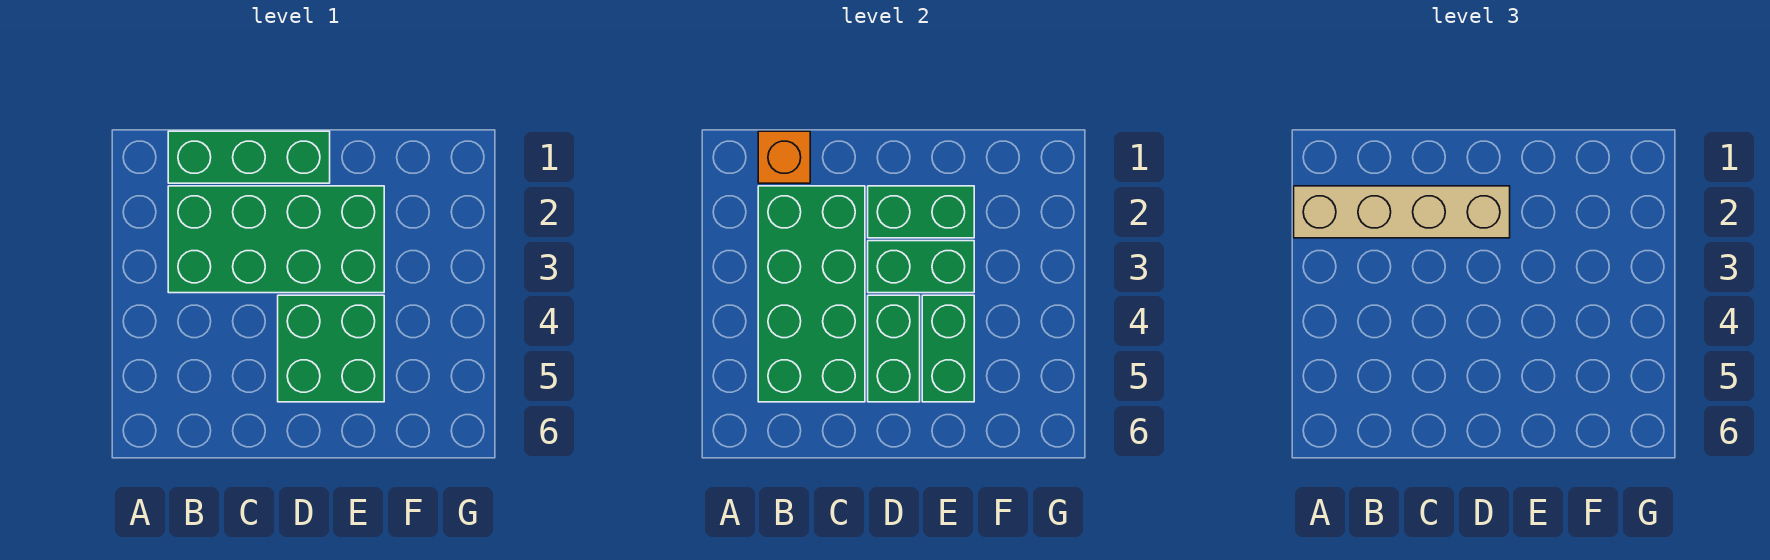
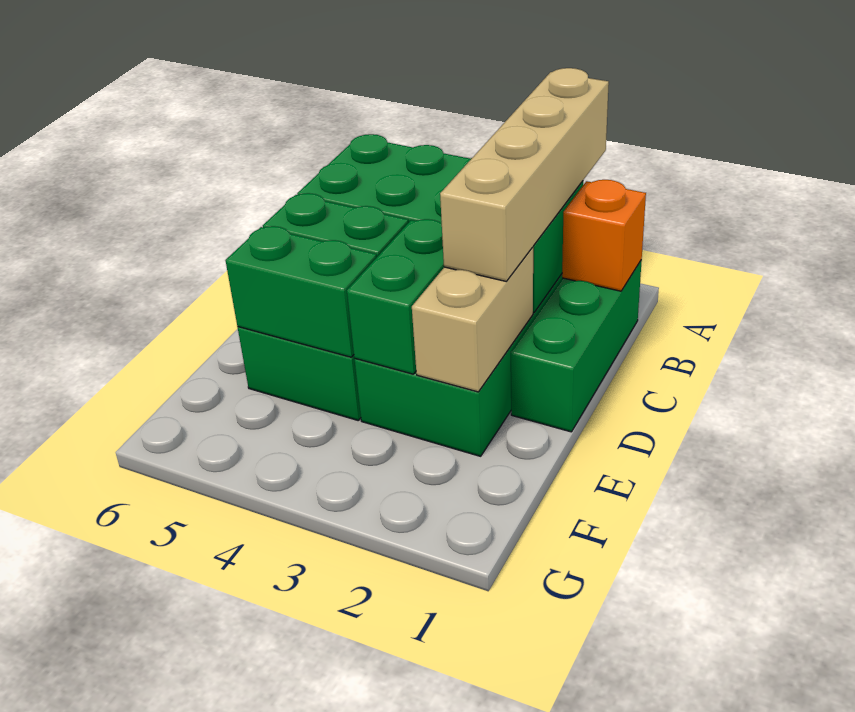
green brick D2:E2 level 2 -> tan brick D2:E2 level 2

